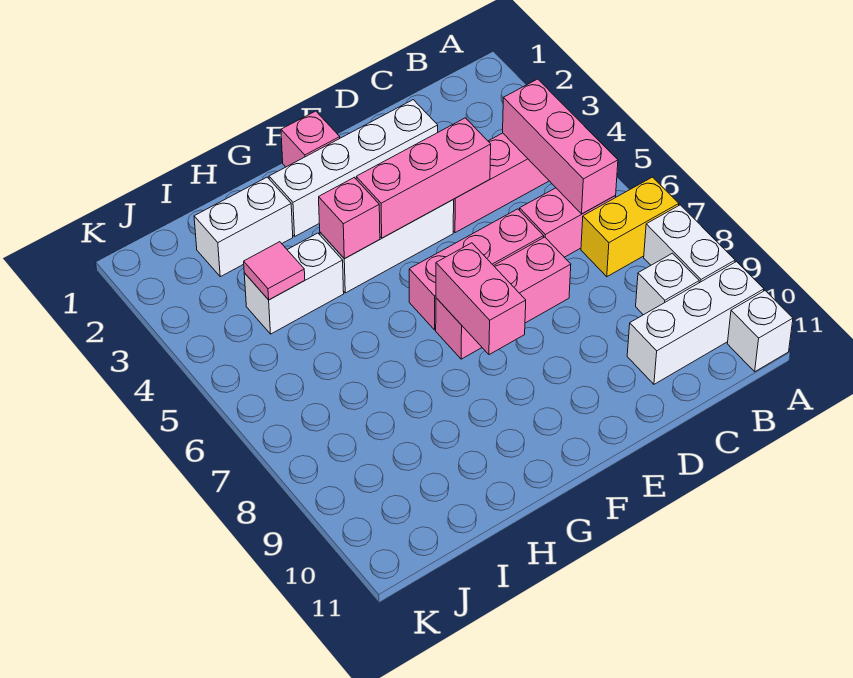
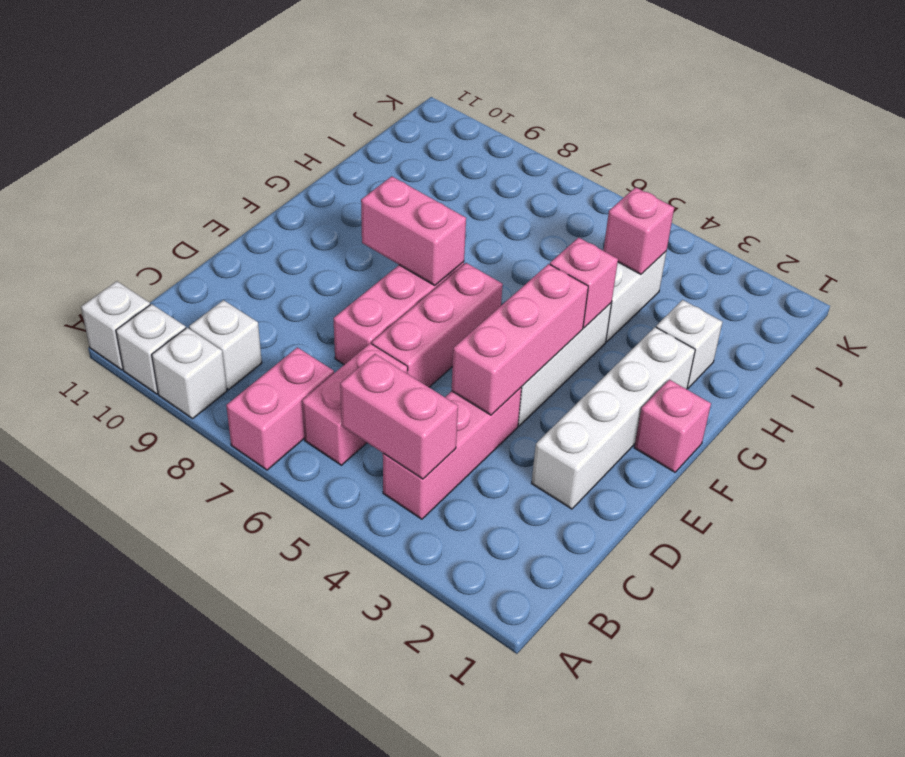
yellow brick A7:B7 level 1 -> pink brick A7:B7 level 1
white brick A8:A9 level 1 -> white brick A9 level 1
white brick A10:C10 level 1 -> white brick A10 level 1
pink brick B4:B6 level 2 -> pink brick B4:B5 level 2
white brick H2:I2 level 1 -> white brick H2 level 1
pink tile I4 level 2 -> pink brick I4 level 2

